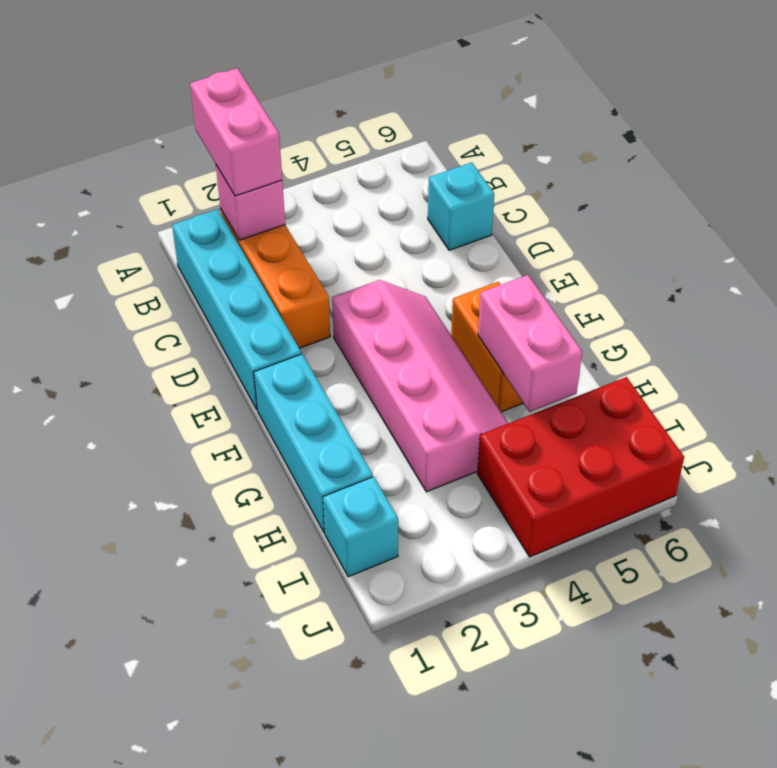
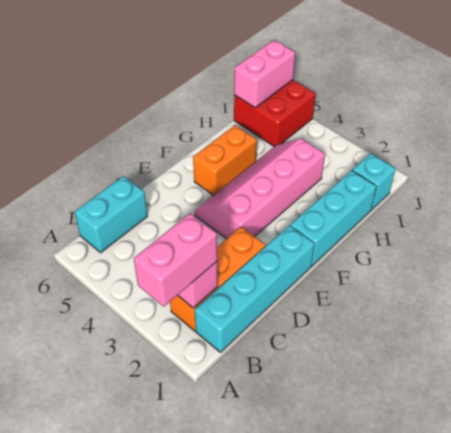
cyan brick C6 level 1 -> cyan brick B6:C6 level 1
pink brick G5:H5 level 2 -> pink brick I6:J6 level 2
red brick I4:J6 level 1 -> red brick I5:J6 level 1

